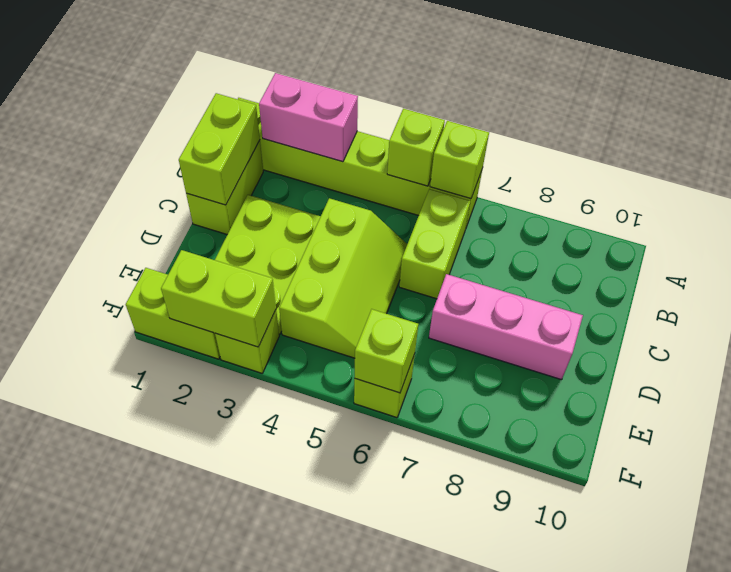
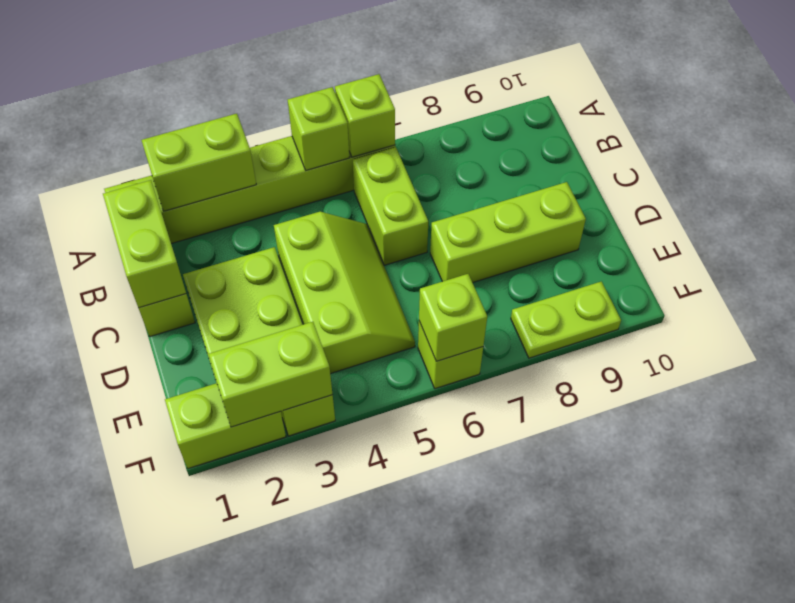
pink brick A2:A3 level 2 -> lime brick A2:A3 level 2
pink brick D7:D9 level 1 -> lime brick D7:D9 level 1
none -> lime plate F8:F9 level 1

